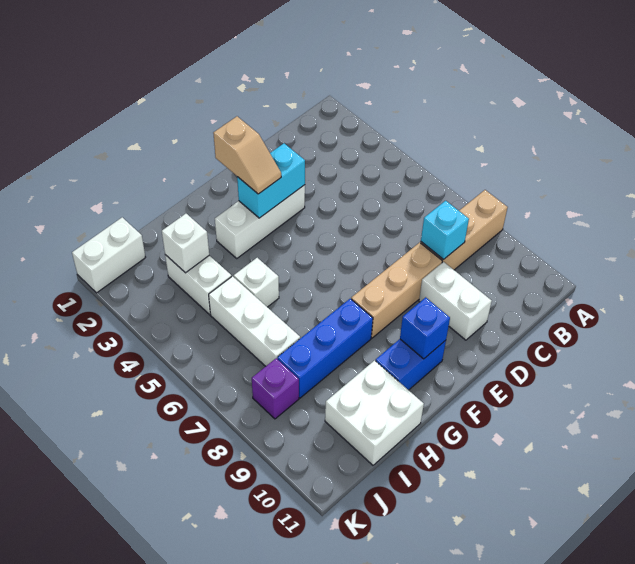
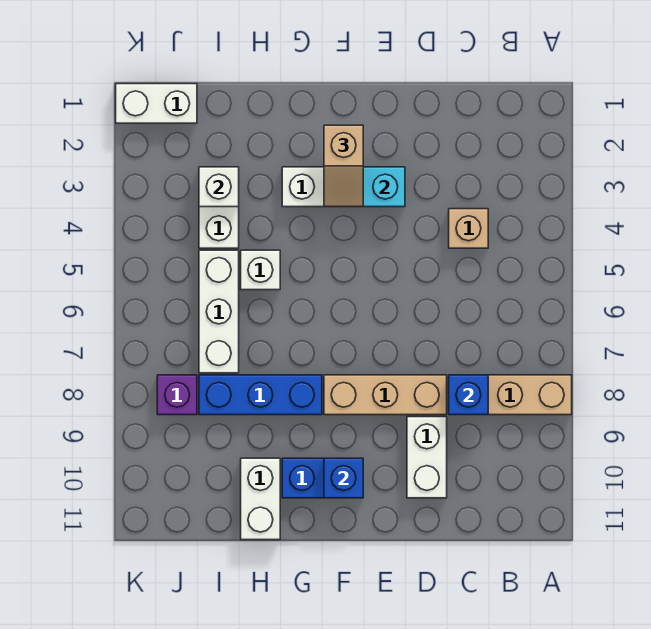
none -> tan brick C4 level 1
cyan brick C8 level 2 -> blue brick C8 level 2
white brick H10:I11 level 1 -> white brick H10:H11 level 1

